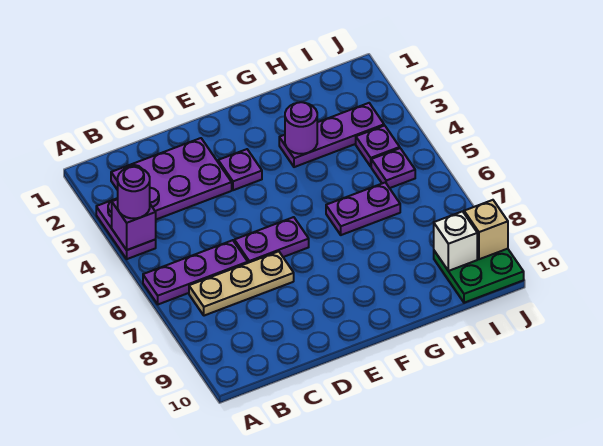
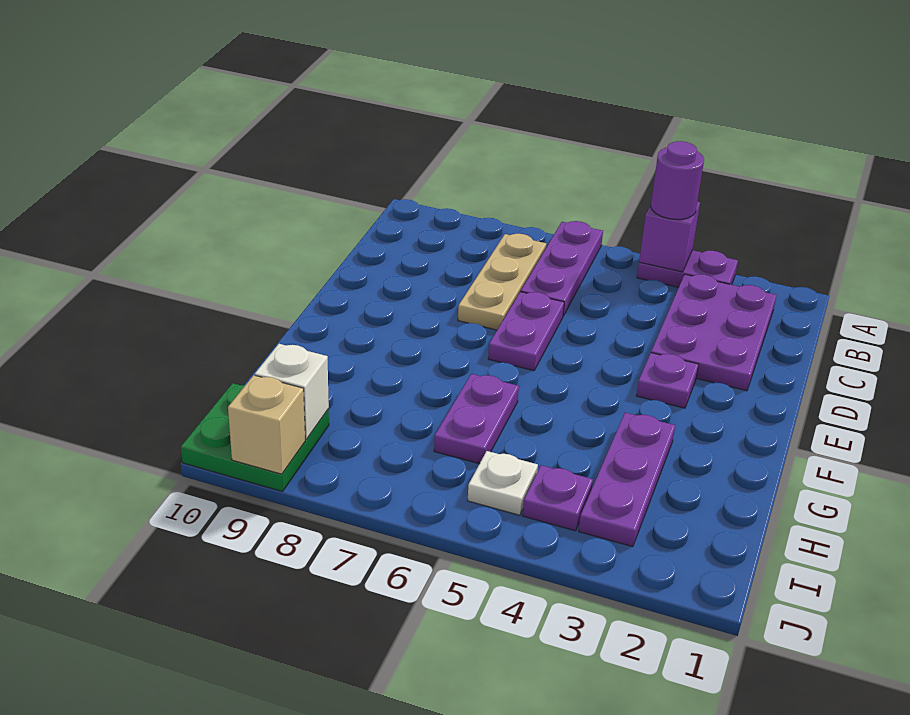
purple round brick G3 level 2 -> none
purple plate I5 level 1 -> white plate I5 level 1

